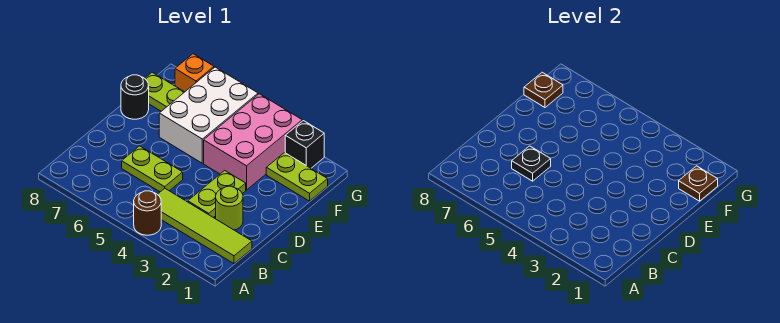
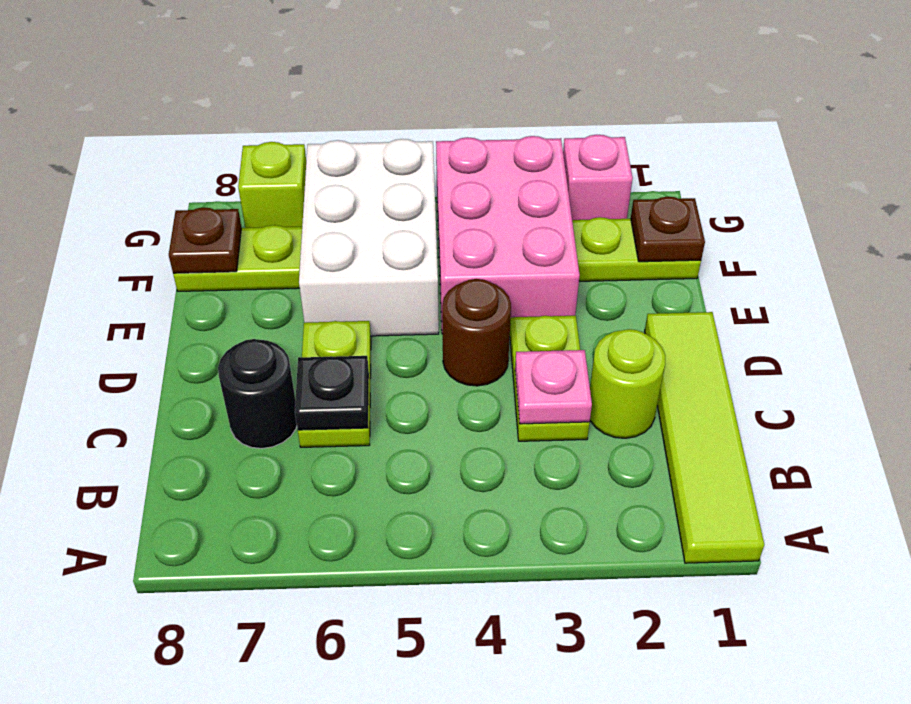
brown round brick A4 level 1 -> brown round brick D4 level 1
lime tile B1:B4 level 1 -> lime tile A1:D1 level 1
none -> pink plate C3 level 2
lime plate C5:C6 level 1 -> lime plate C6:D6 level 1
black round brick E8 level 1 -> black round brick C7 level 1
black brick G2 level 1 -> pink brick G2 level 1
orange brick G7 level 1 -> lime brick G7 level 1

